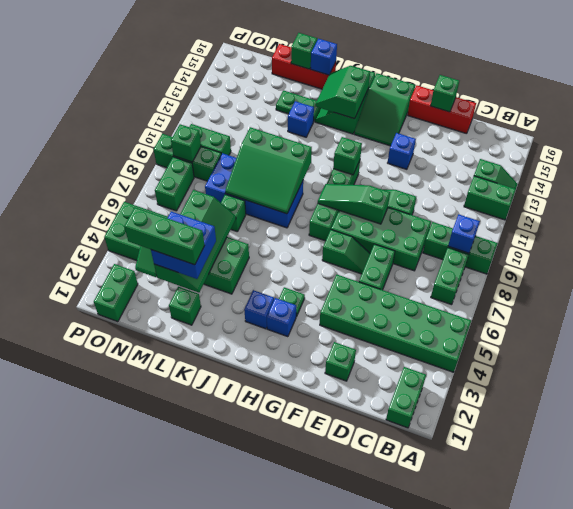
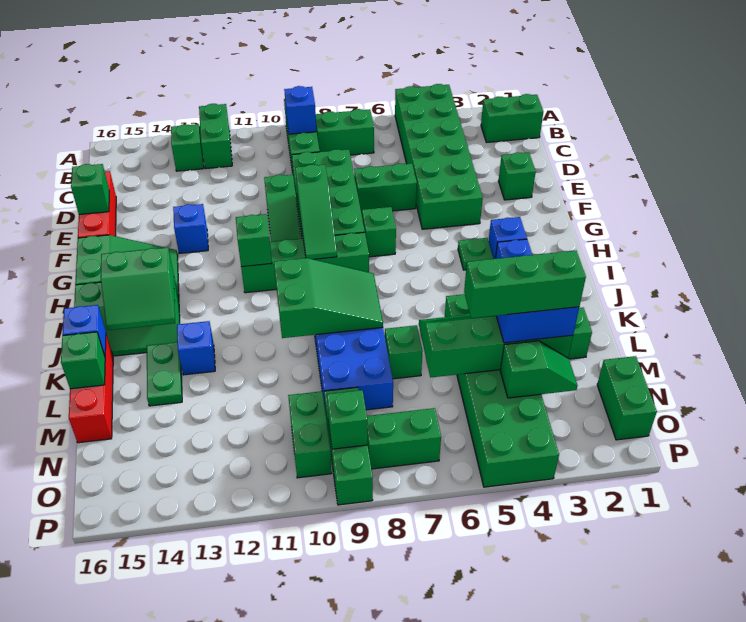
green slope J8:L10 level 2 top 10 -> green slope J8:K10 level 2 top 10
green brick L3:N3 level 4 -> green brick M3:M5 level 4
green brick O1:O2 level 1 -> green brick N1:O1 level 1

